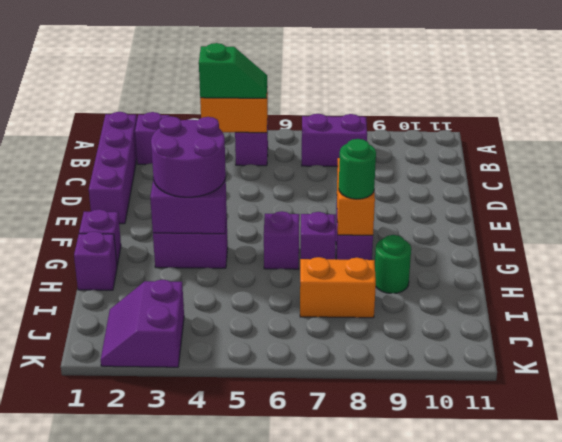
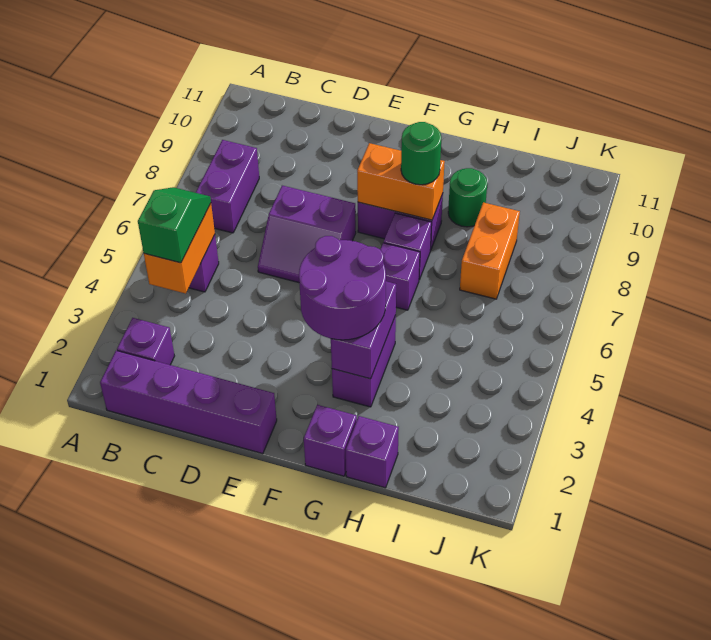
purple slope J2:K3 level 1 top 3 -> purple slope D6:E7 level 1 top 7

